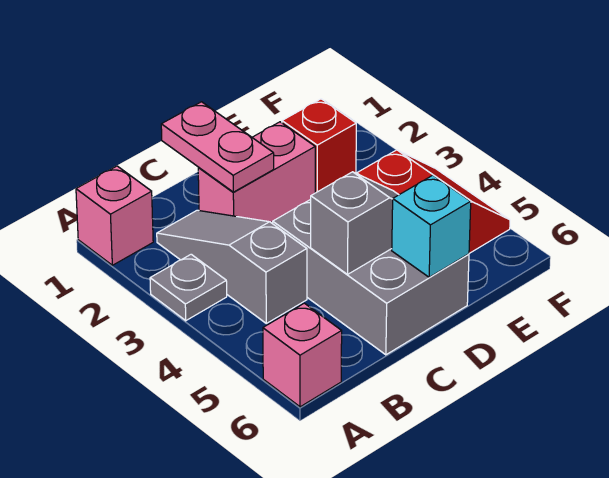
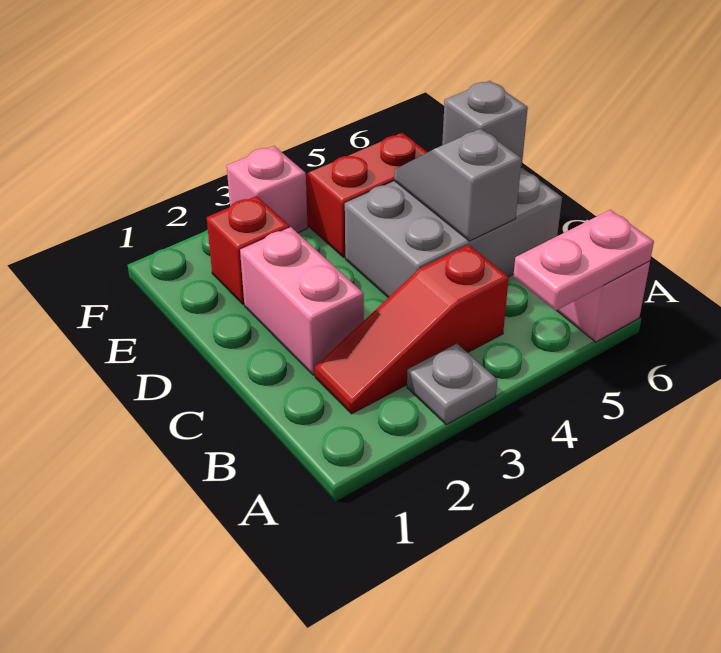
pink brick A1 level 1 -> pink brick F3 level 1
grey slope B2:B4 level 1 top 4 -> red slope B2:B4 level 1 top 4
pink plate C1:C2 level 2 -> pink plate A5:A6 level 2
cyan brick D6 level 2 -> grey brick D6 level 2

